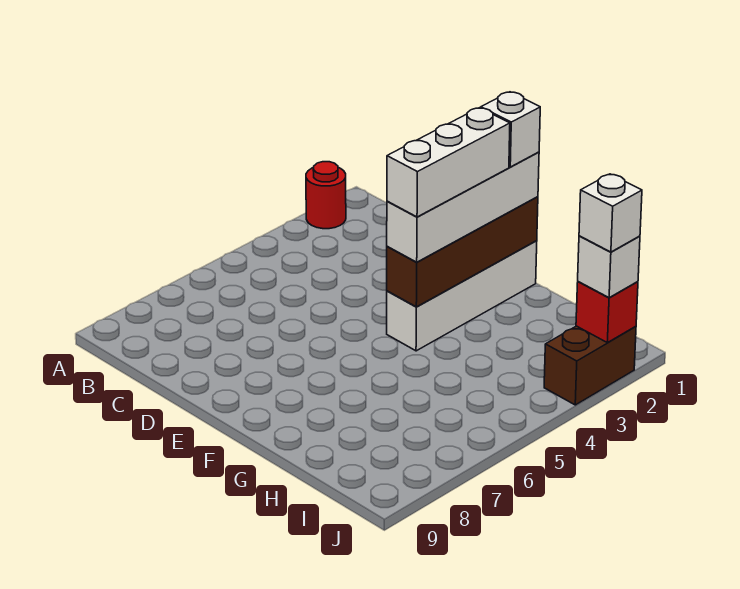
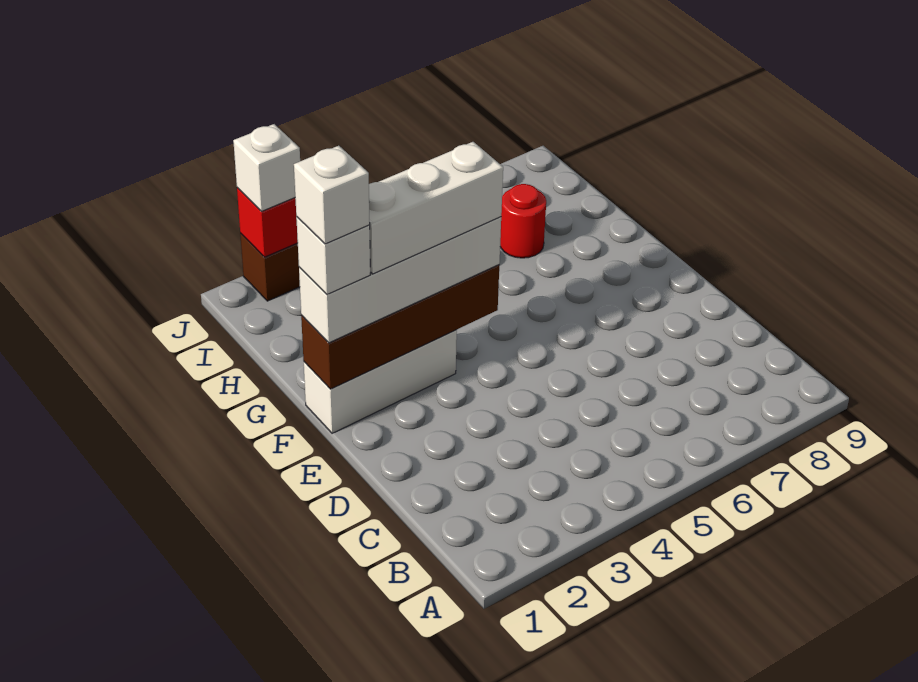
red round brick A2 level 1 -> red round brick H7 level 1
white brick F1:F4 level 1 -> white brick F1:F3 level 1
white brick J2 level 4 -> white brick F1 level 5

